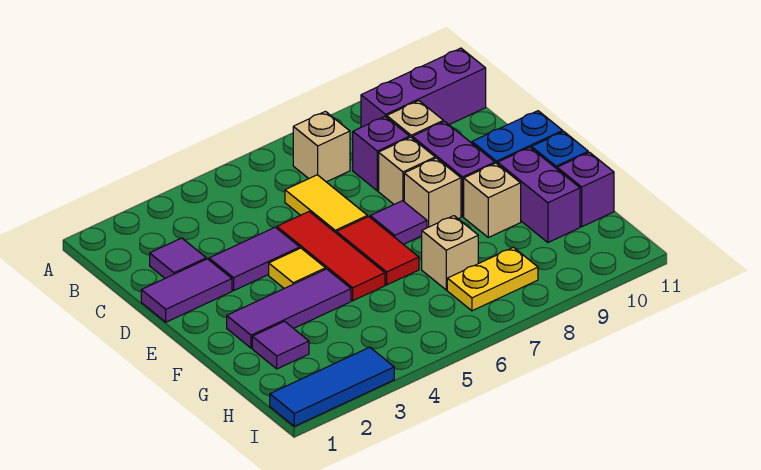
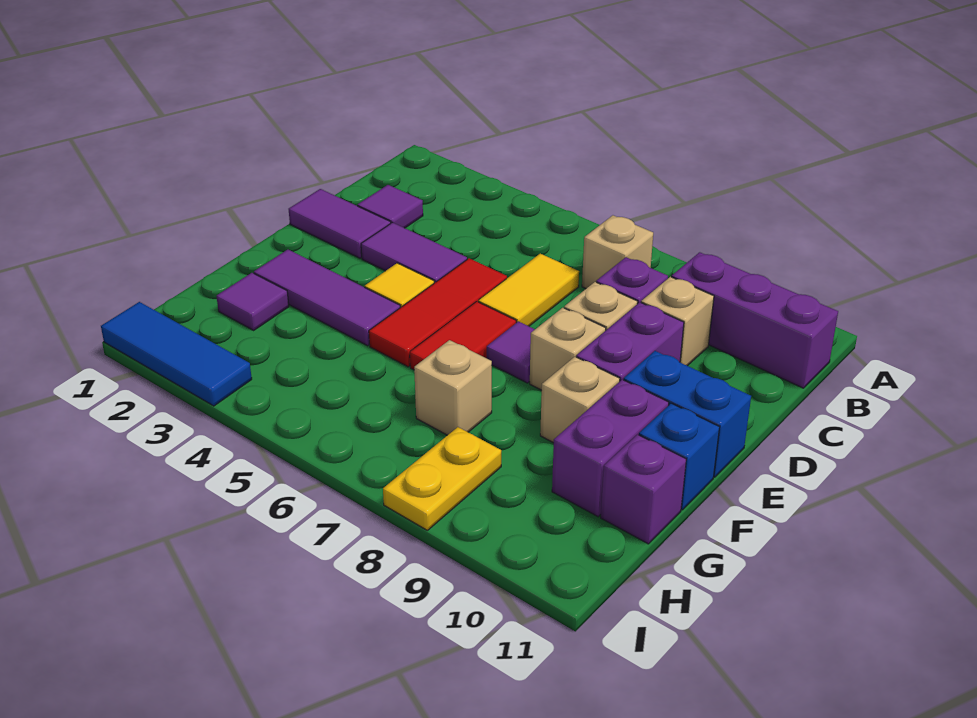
yellow plate H7:H8 level 1 -> yellow plate H8:I8 level 1

